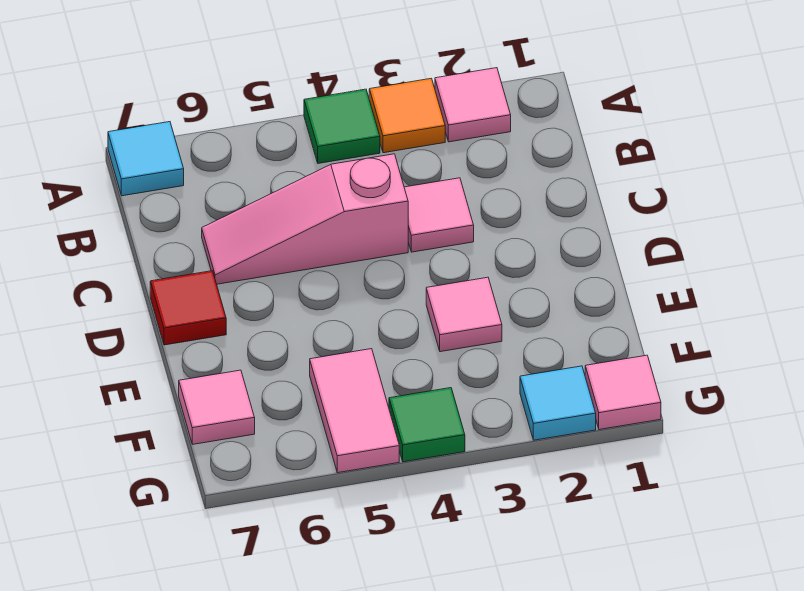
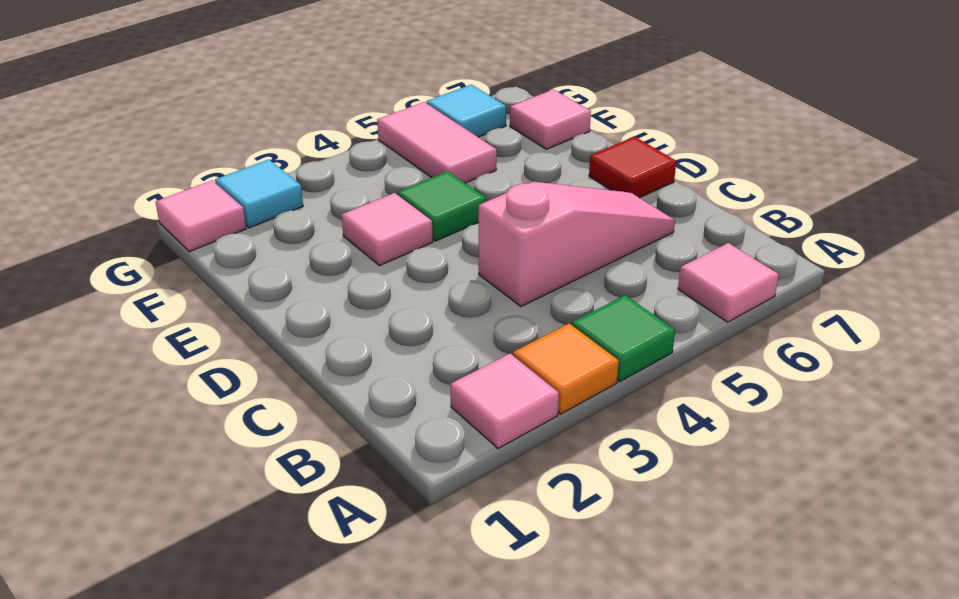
cyan tile A7 level 1 -> cyan tile G6 level 1
pink tile C3 level 1 -> pink tile A6 level 1
green tile G4 level 1 -> green tile E4 level 1

